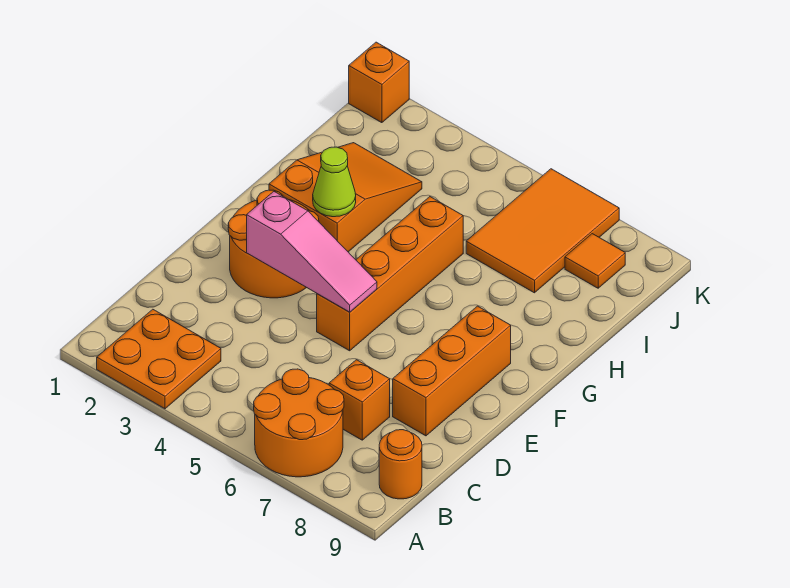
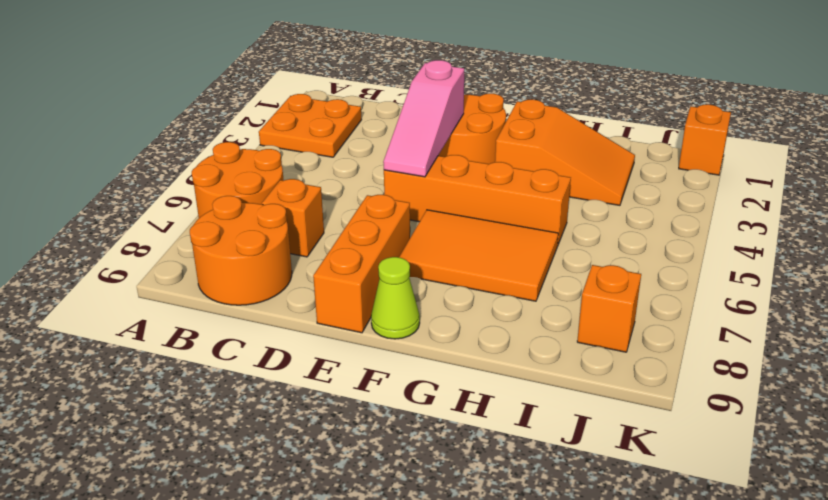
orange round brick B9 level 1 -> orange round brick B8:C9 level 1
orange brick D8:F8 level 1 -> orange brick E7:E9 level 1
lime cone G3 level 2 -> lime cone F9 level 1
orange tile I6:K7 level 1 -> orange tile F6:H7 level 1
orange tile J8 level 1 -> orange brick J8 level 1

